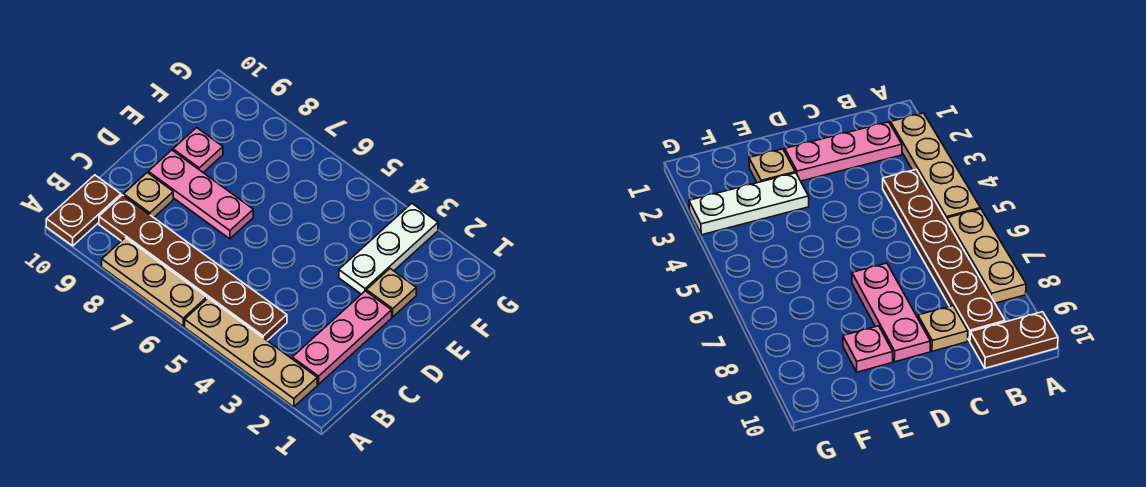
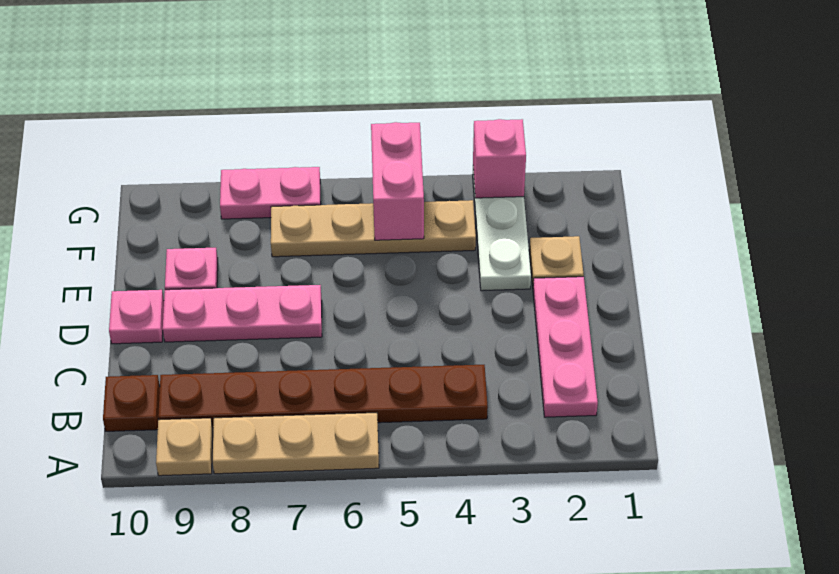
tan plate A2:A5 level 1 -> tan plate F4:F7 level 1
brown plate A10:B10 level 1 -> brown plate B10 level 1
tan plate C9 level 1 -> tan plate A9 level 1
none -> pink plate D10 level 1
none -> pink brick F5:G5 level 2
none -> pink brick G3 level 2
none -> pink plate G7:G8 level 1

